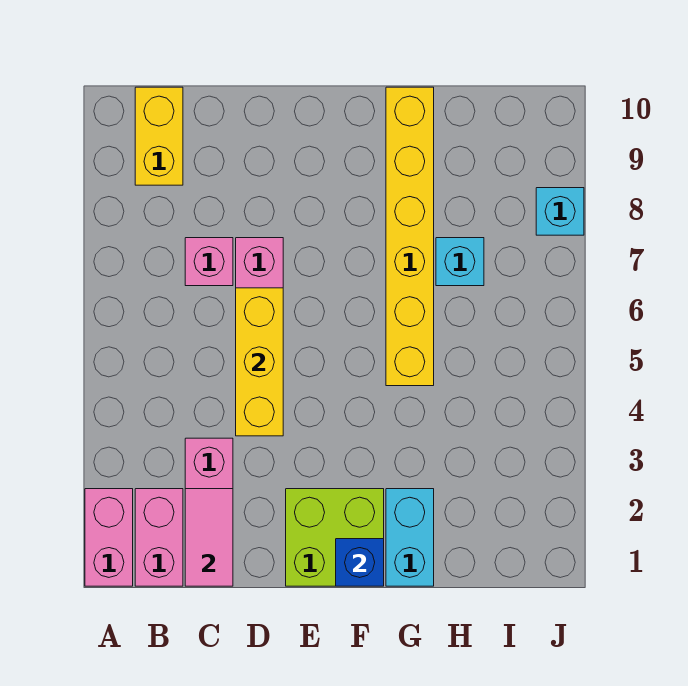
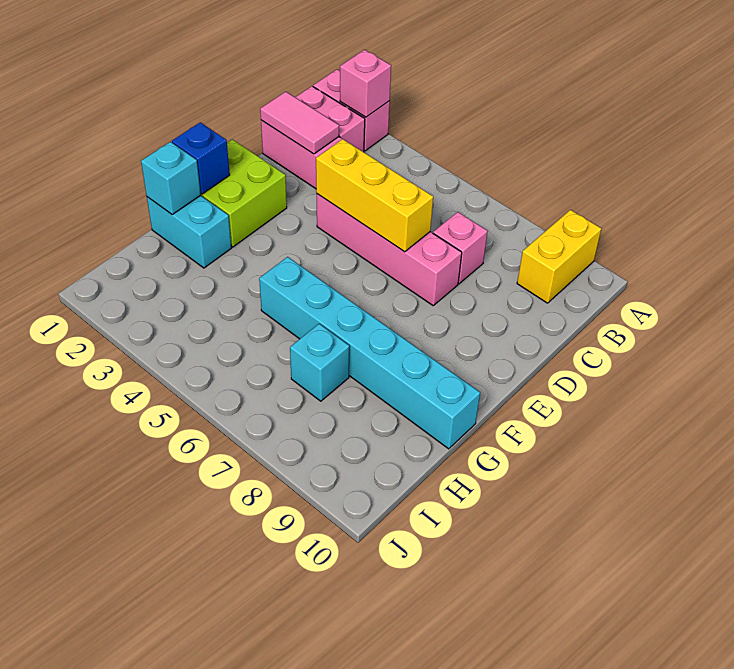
none -> pink brick A2 level 2
yellow brick B9:B10 level 1 -> yellow brick A9:B9 level 1
yellow brick G5:G10 level 1 -> cyan brick G5:G10 level 1
cyan brick J8 level 1 -> cyan brick G1 level 2

